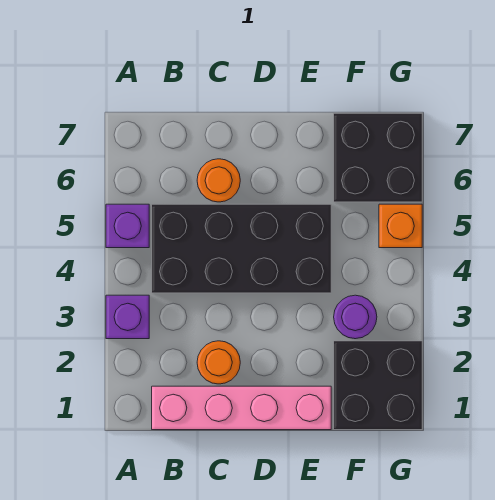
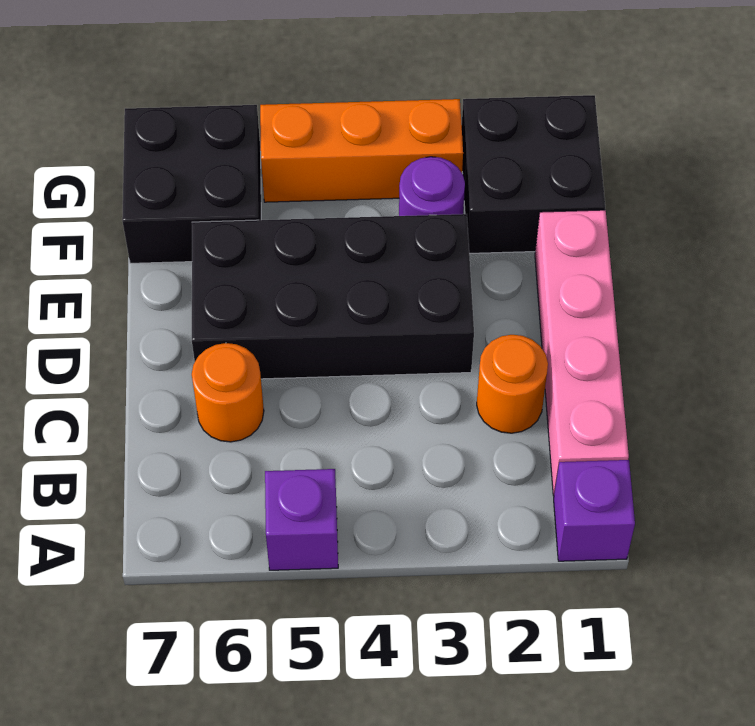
purple brick A3 level 1 -> purple brick A1 level 1
black brick B4:E5 level 1 -> black brick D3:E6 level 1
orange brick G5 level 1 -> orange brick G3:G5 level 1

